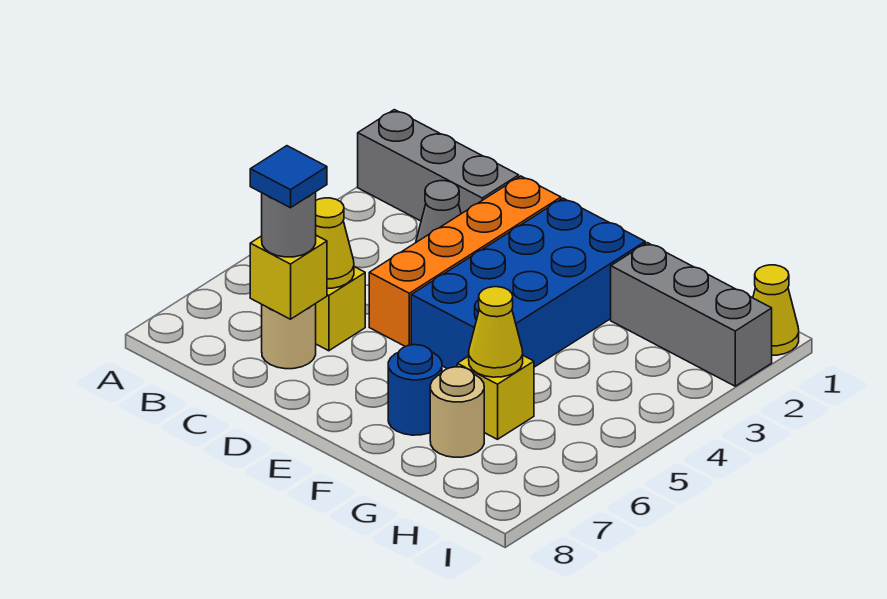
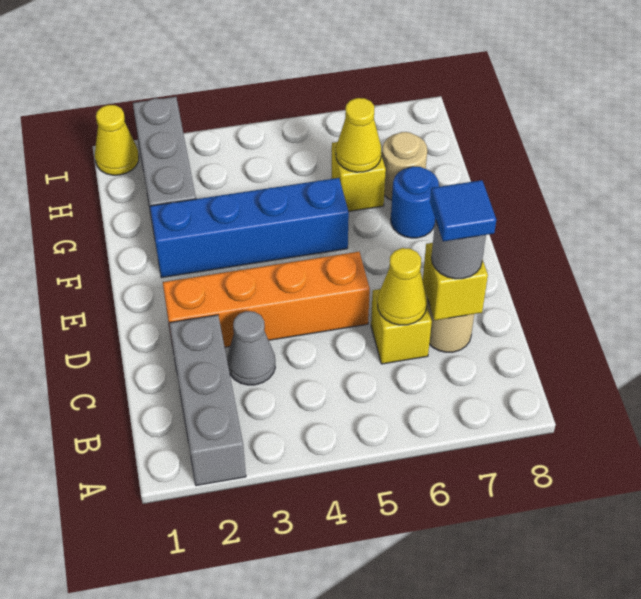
blue brick E2:F5 level 1 -> blue brick F2:F5 level 1

